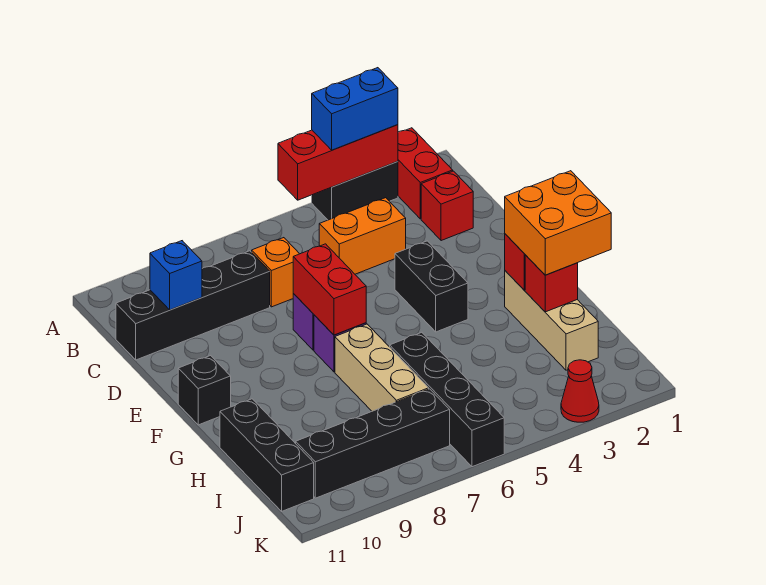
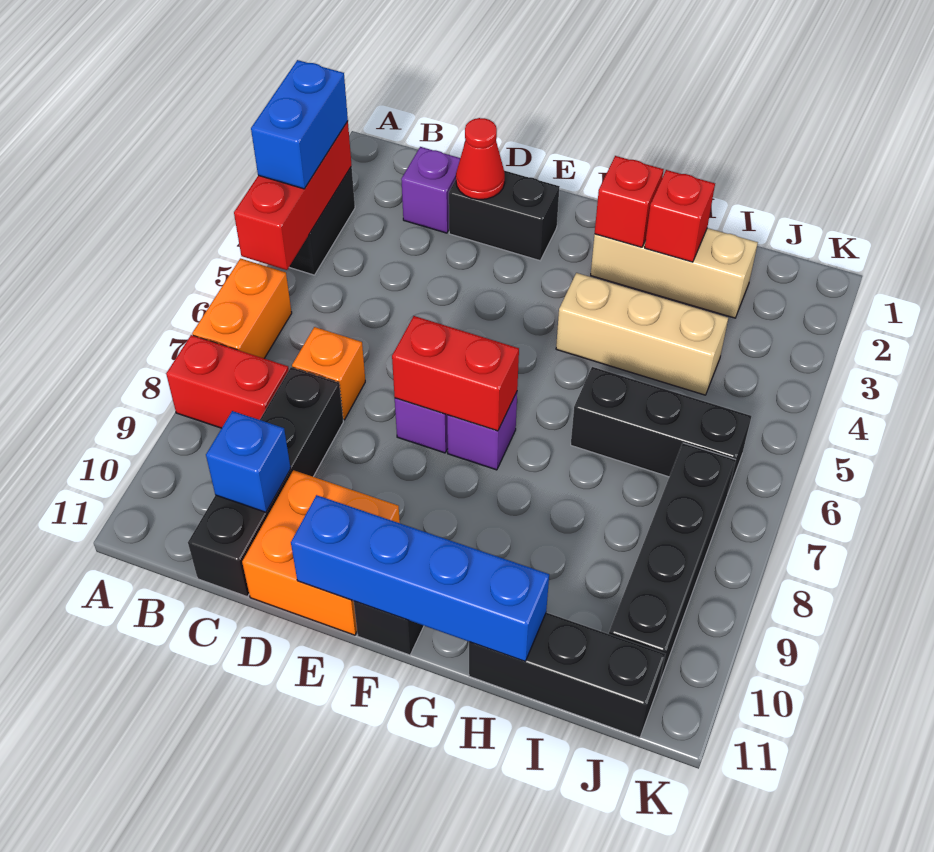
red brick A2:B2 level 1 -> red brick A8:B8 level 1
red brick C2 level 1 -> purple brick C2 level 1
orange brick C4:C5 level 1 -> orange brick A6:A7 level 1
black brick E4:F4 level 1 -> black brick D2:E2 level 1
none -> blue brick E11:H11 level 2
orange brick G1:H2 level 3 -> orange brick D10:E11 level 1
tan brick G7:I7 level 1 -> tan brick G4:I4 level 1
black brick H6:K6 level 1 -> black brick H6:J6 level 1
red cone K3 level 1 -> red cone D2 level 2

